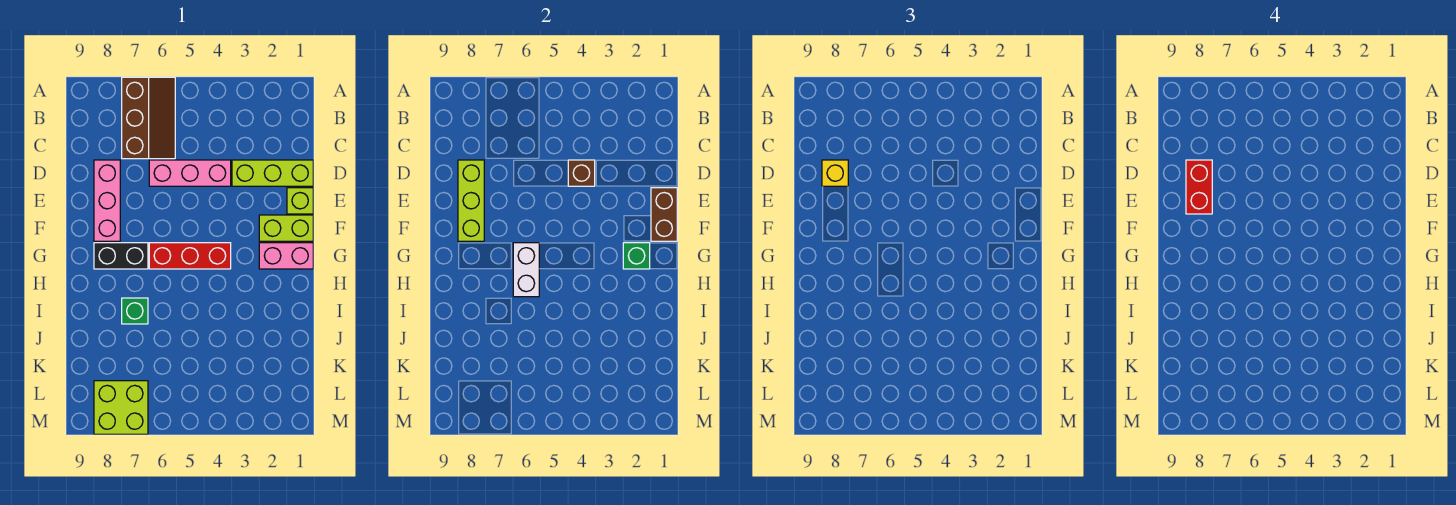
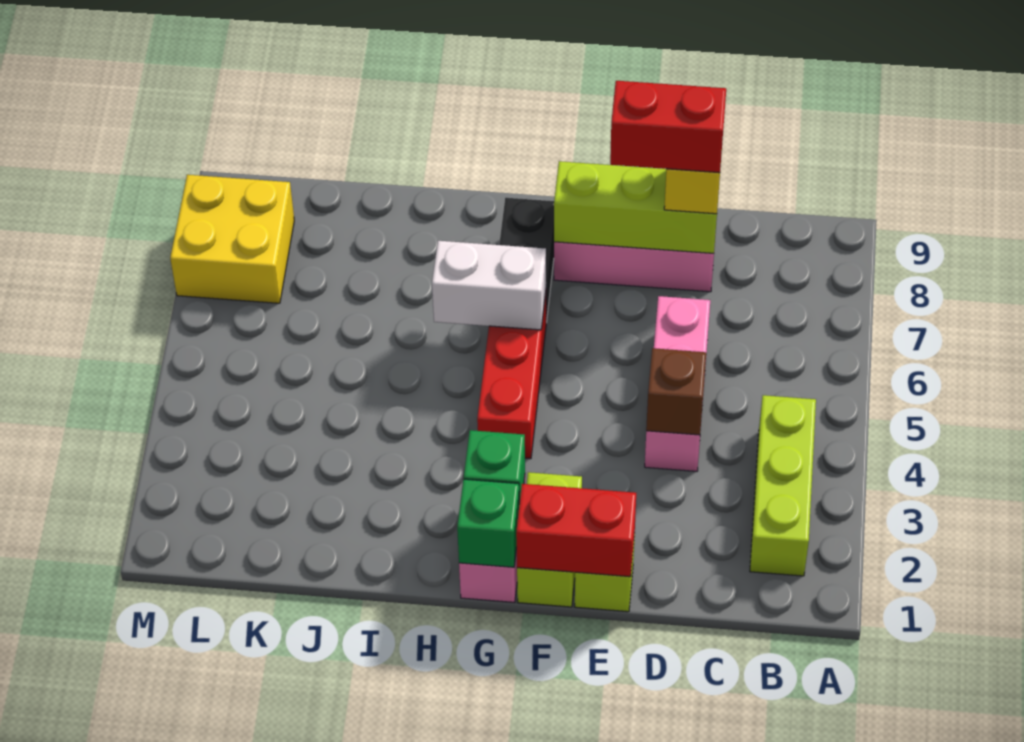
brown slope A6:C7 level 1 top 7 -> none
lime brick D1:D3 level 1 -> lime brick B2:B4 level 1
brown brick E1:F1 level 2 -> red brick E1:F1 level 2
green brick I7 level 1 -> green brick G1 level 2
lime brick L7:M8 level 1 -> yellow brick L7:M8 level 1

